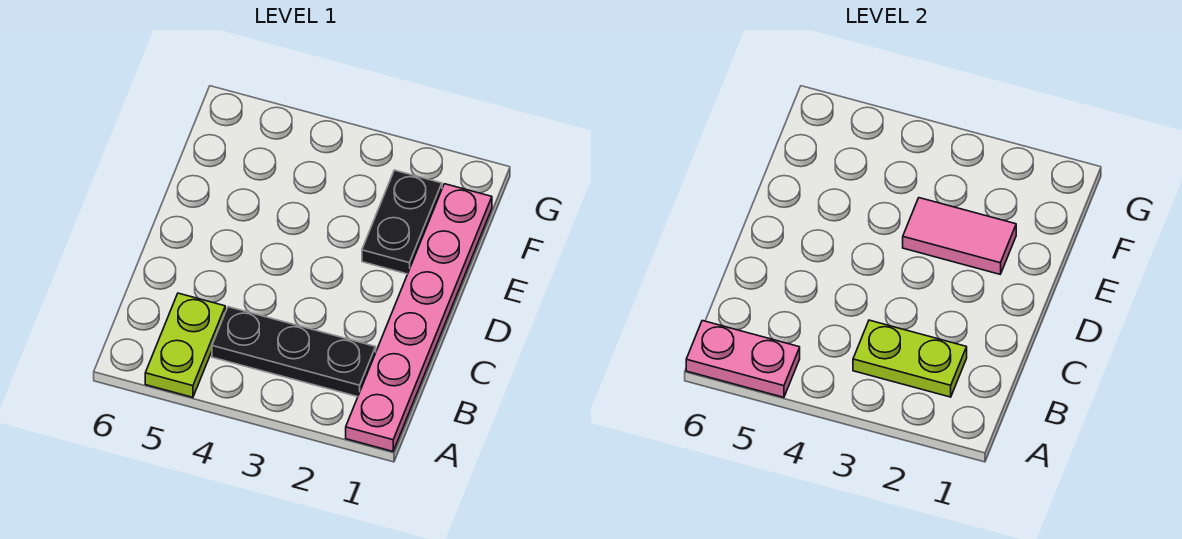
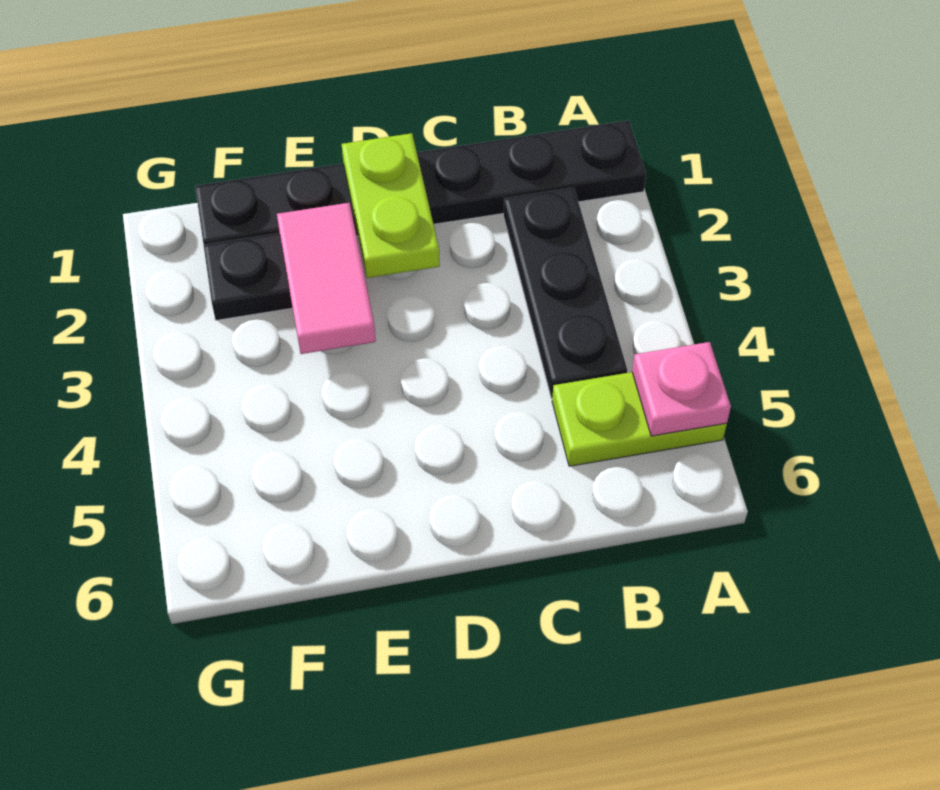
pink plate A1:F1 level 1 -> black plate A1:F1 level 1
pink plate A5:A6 level 2 -> pink plate A5 level 2
lime plate B2:B3 level 2 -> lime plate D1:D2 level 2

